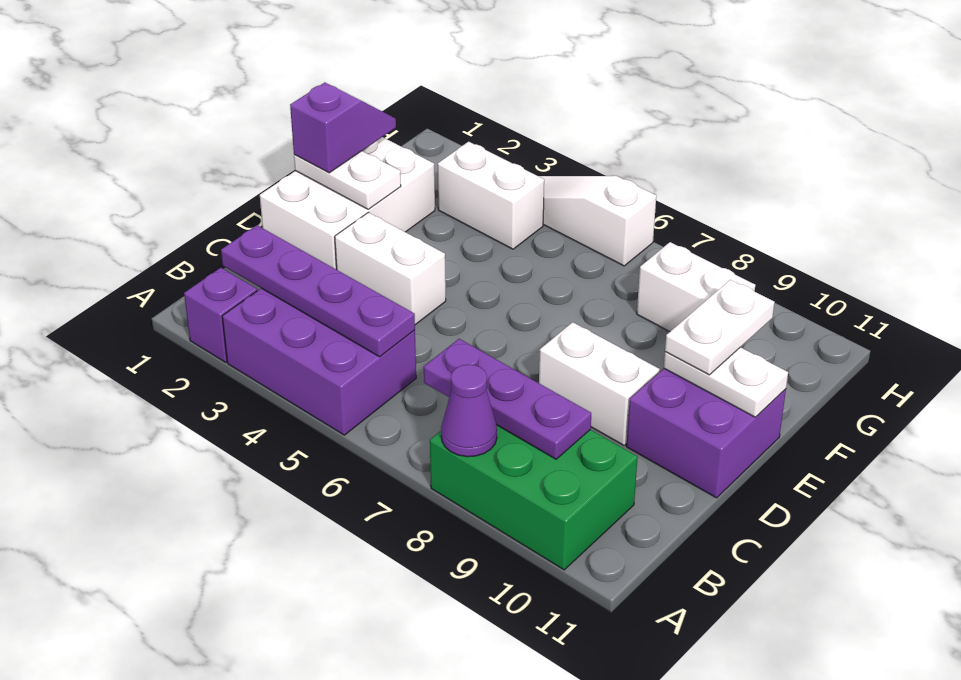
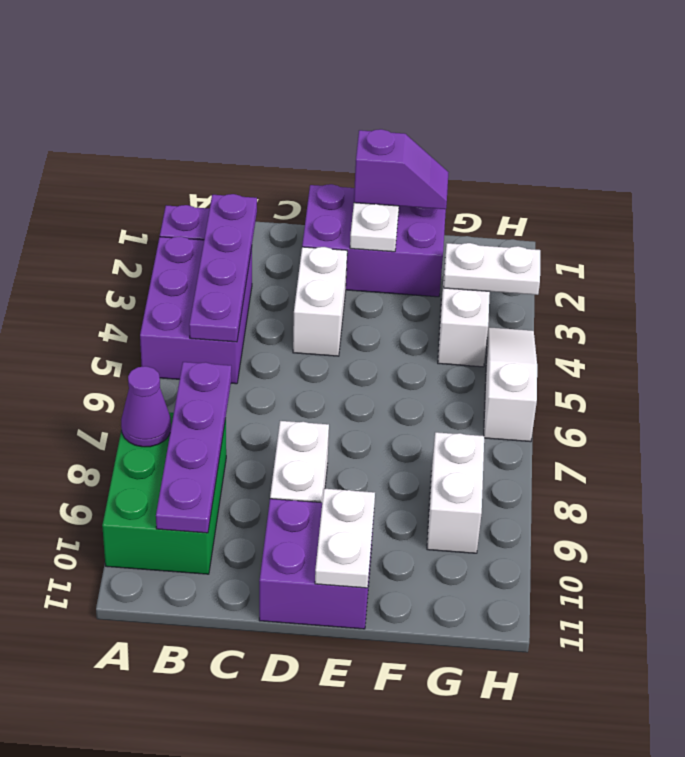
purple plate B7:B9 level 2 -> purple plate B7:B10 level 2
white brick D1:F2 level 1 -> purple brick D1:F2 level 1
white plate E10:F10 level 3 -> white plate G3:H3 level 2

